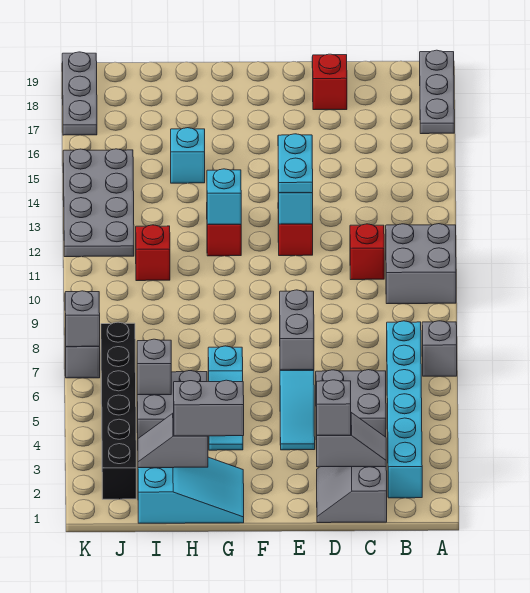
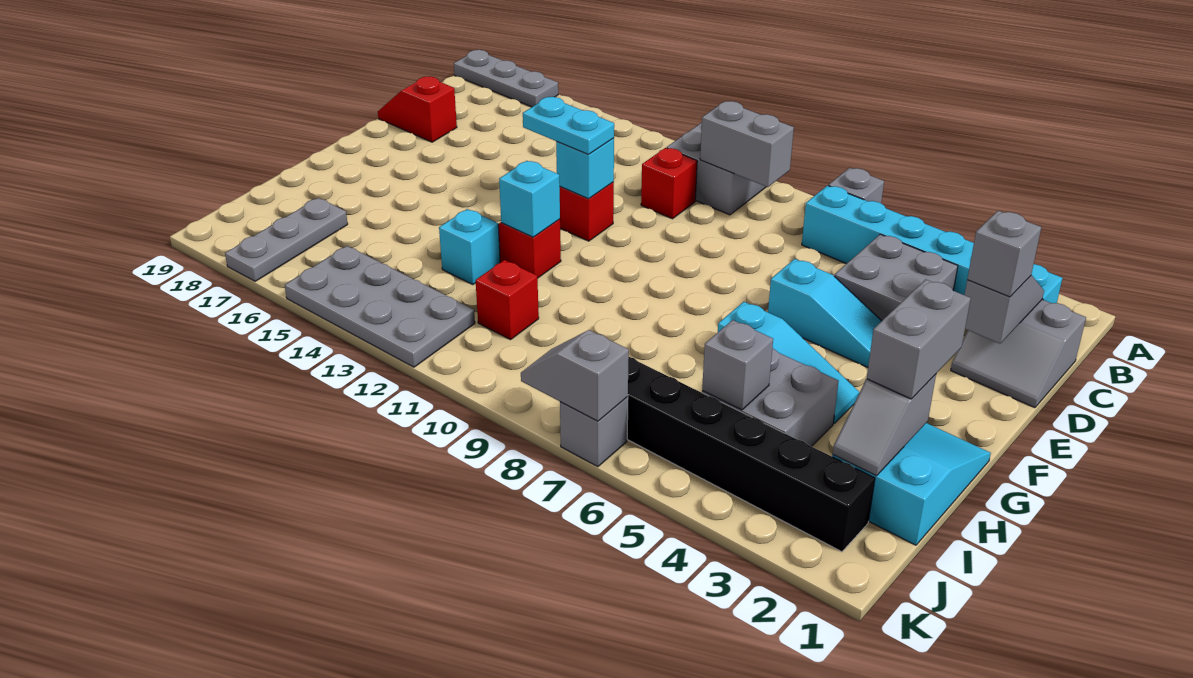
grey brick E6:E7 level 2 -> grey brick B9:B10 level 2
cyan brick H15 level 1 -> cyan brick H13 level 1
grey plate K17:K19 level 1 -> grey plate I17:K17 level 1

